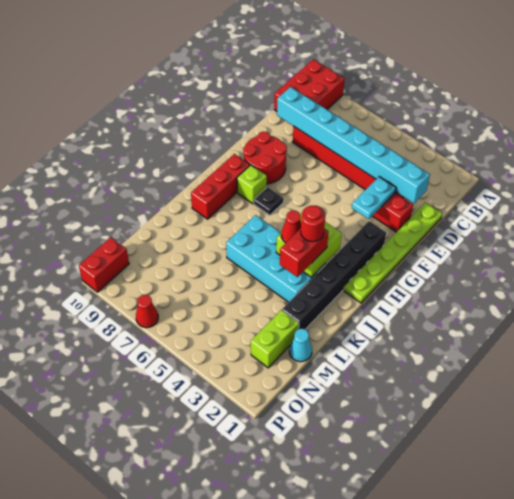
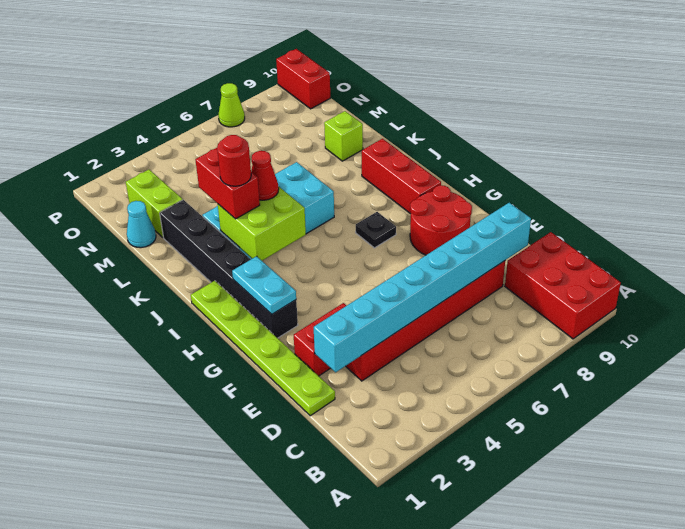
cyan plate E3:F3 level 2 -> cyan plate G2:H2 level 2
lime brick H8 level 1 -> lime brick L9 level 1
red cone P7 level 1 -> lime cone P7 level 1

